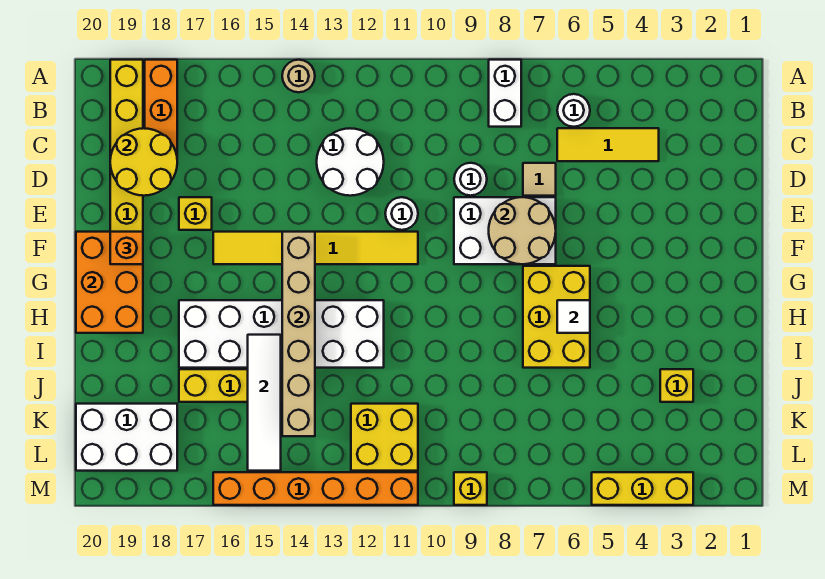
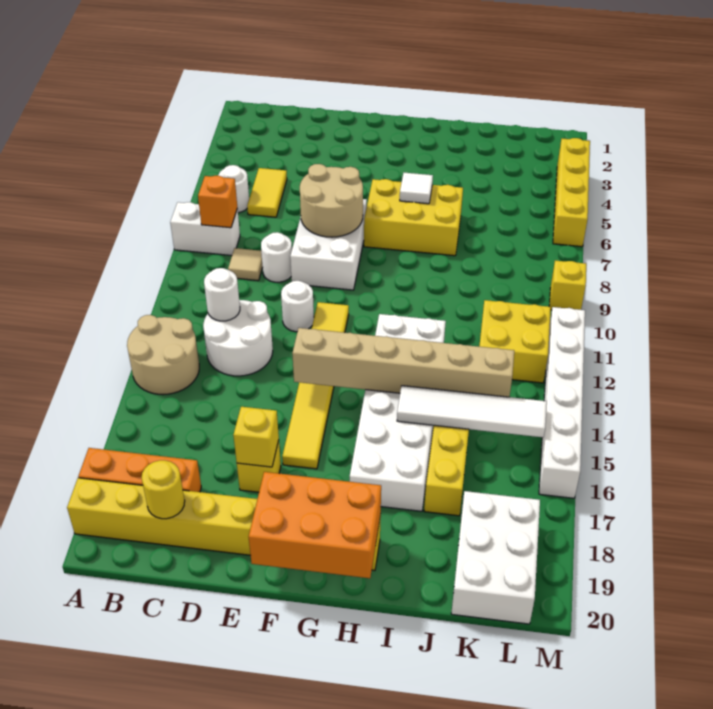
tan round brick A14 level 1 -> tan round brick A13:B14 level 1
yellow tile C4:C6 level 1 -> yellow tile C5:C6 level 1
none -> white round brick C12 level 2
yellow round brick C18:D19 level 2 -> yellow round brick C19 level 2
tan tile D7 level 1 -> tan tile C9 level 1
orange brick F19 level 3 -> orange brick B8 level 2
yellow brick J3 level 1 -> yellow brick E17 level 2
yellow brick M3:M5 level 1 -> yellow brick M3:M6 level 1
orange brick M11:M16 level 1 -> white brick M11:M16 level 1

